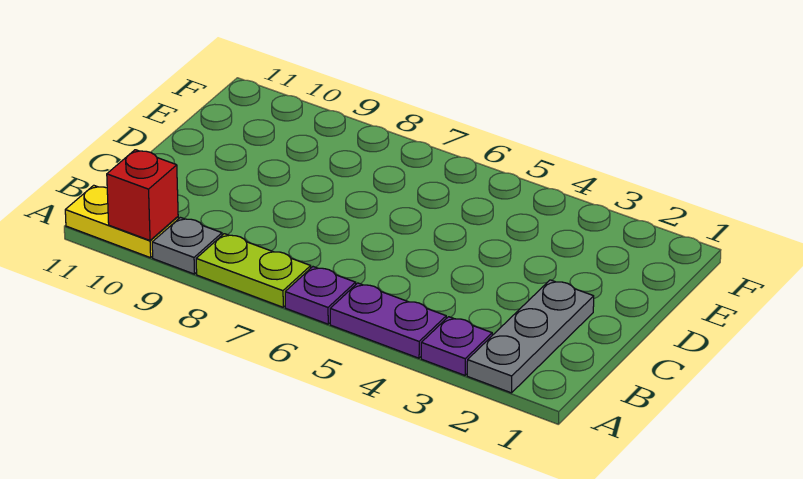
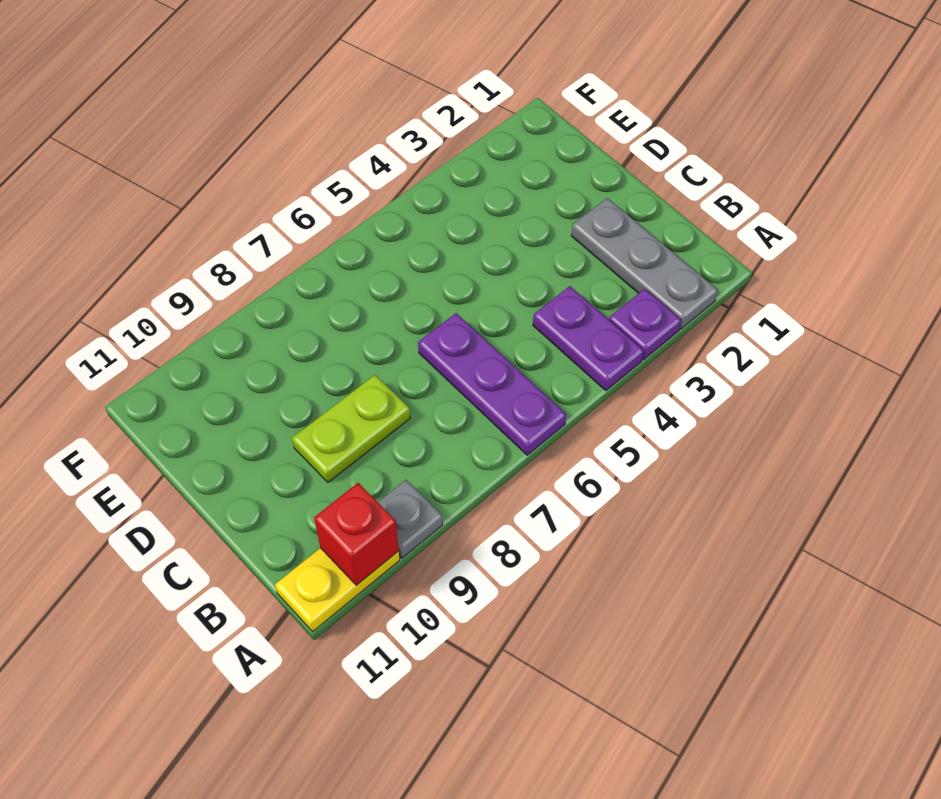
purple plate A4:A5 level 1 -> purple plate A4:B4 level 1
purple plate A6 level 1 -> purple plate A6:C6 level 1
lime plate A7:A8 level 1 -> lime plate C8:C9 level 1

